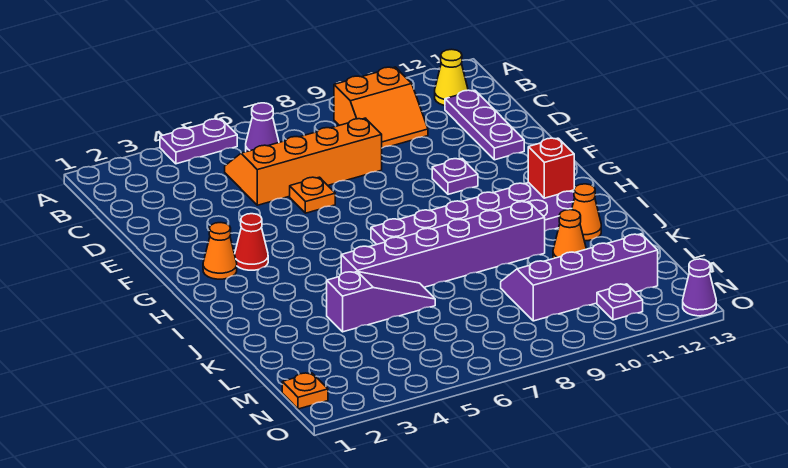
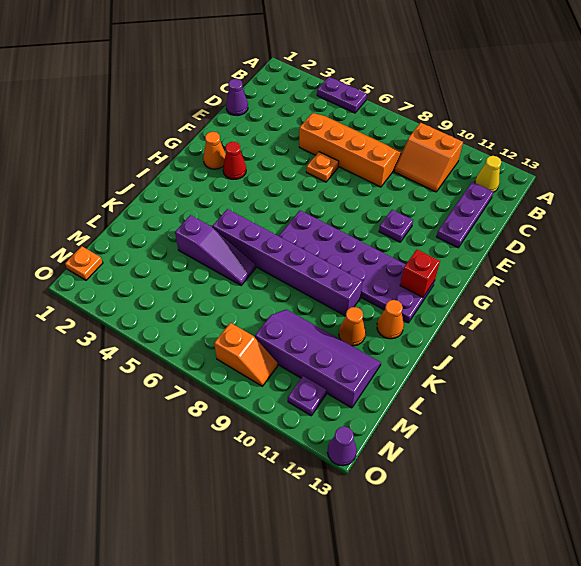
purple cone B6 level 1 -> purple cone D1 level 1
none -> orange slope N8:N9 level 1 top 8

